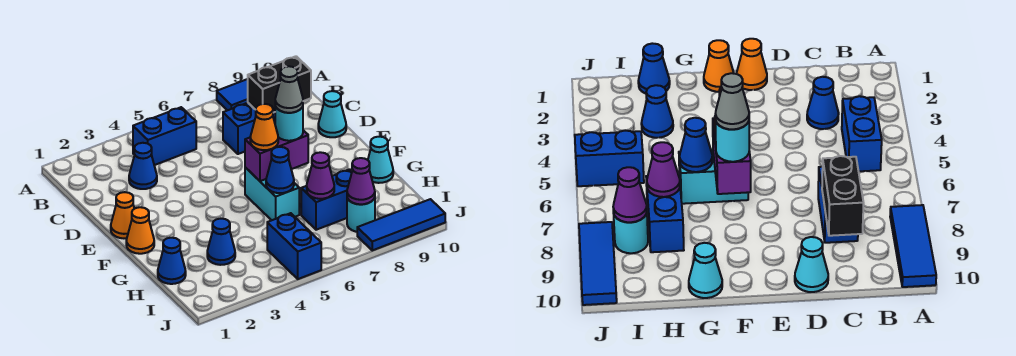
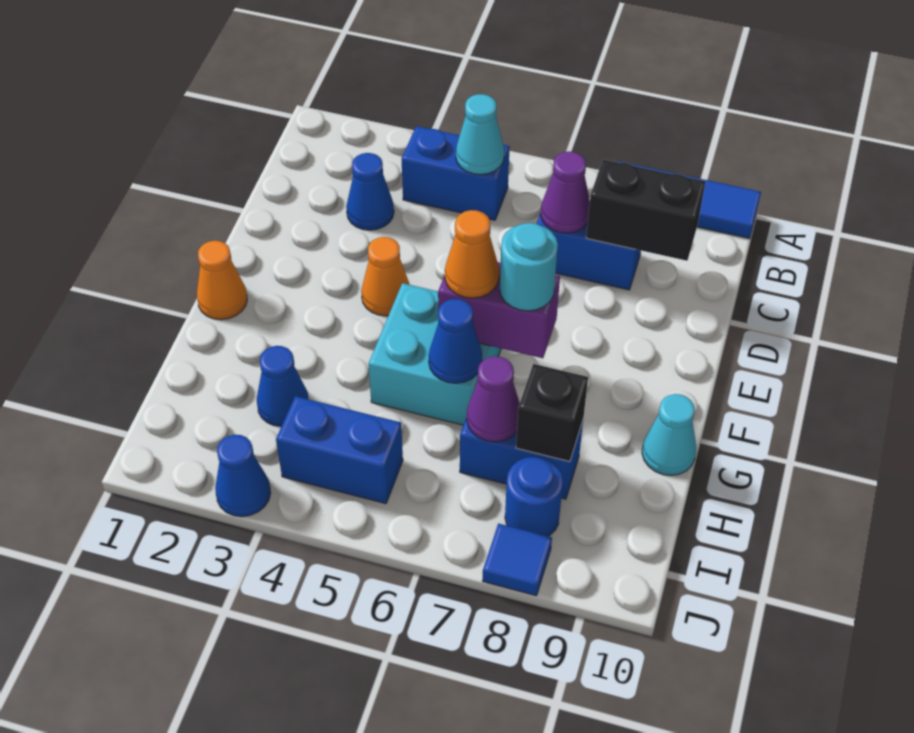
cyan cone D10 level 1 -> cyan cone B5 level 2
orange cone E1 level 1 -> orange cone E4 level 1
cyan brick F6:G6 level 1 -> cyan brick F5:G6 level 1
grey cone F7 level 4 -> none
blue cone H1 level 1 -> blue cone J3 level 1
none -> black brick H8 level 2
blue brick I5:J5 level 1 -> blue brick I4:I5 level 1
cyan round brick I8 level 1 -> blue round brick I8 level 1
purple cone I8 level 2 -> purple cone C7 level 2
blue tile J8:J10 level 1 -> blue tile J8 level 1

